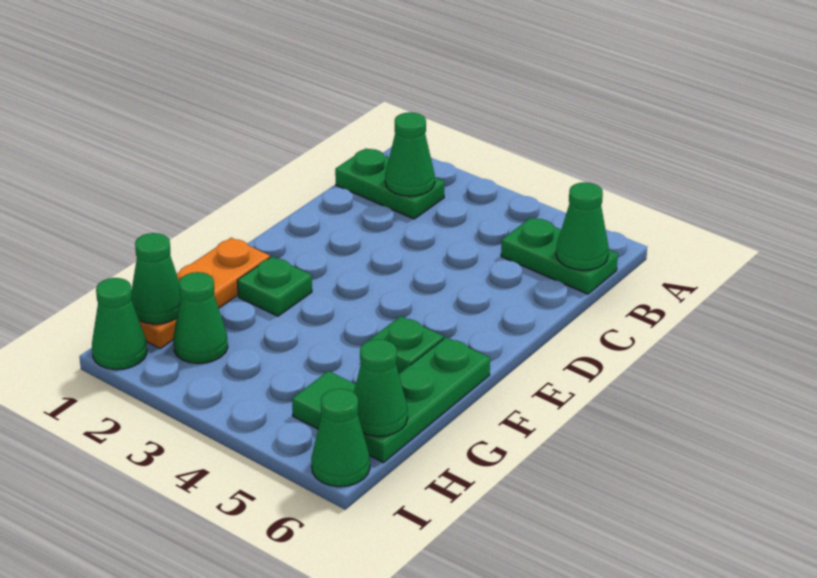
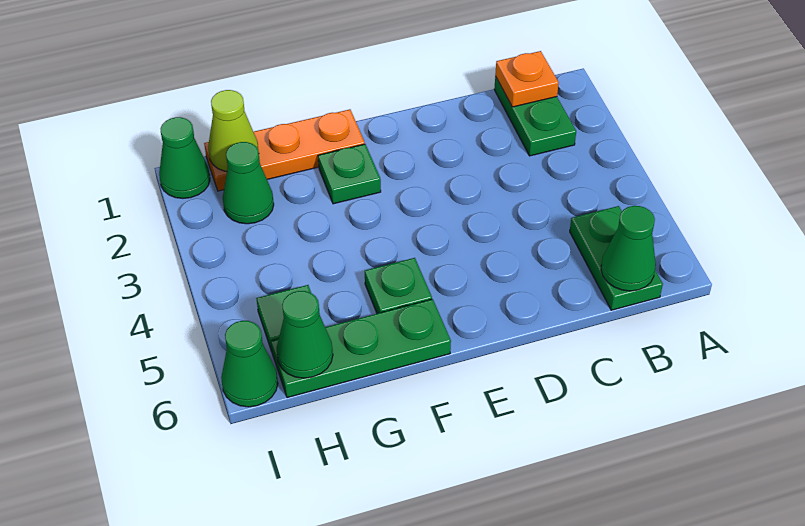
none -> orange plate B1 level 2
green cone B2 level 2 -> none
green cone H1 level 2 -> lime cone H1 level 2

